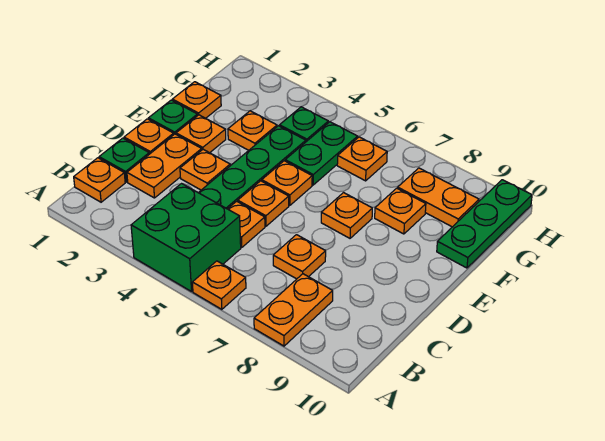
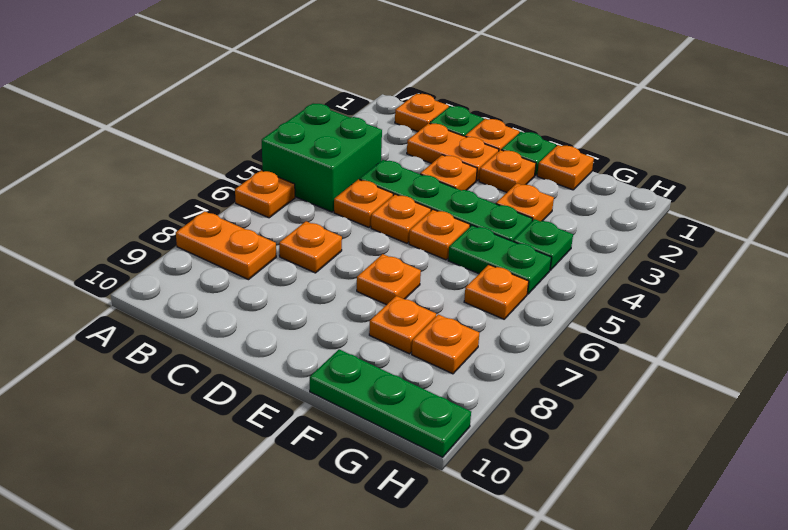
orange plate G8:G9 level 1 -> orange plate G8 level 1

